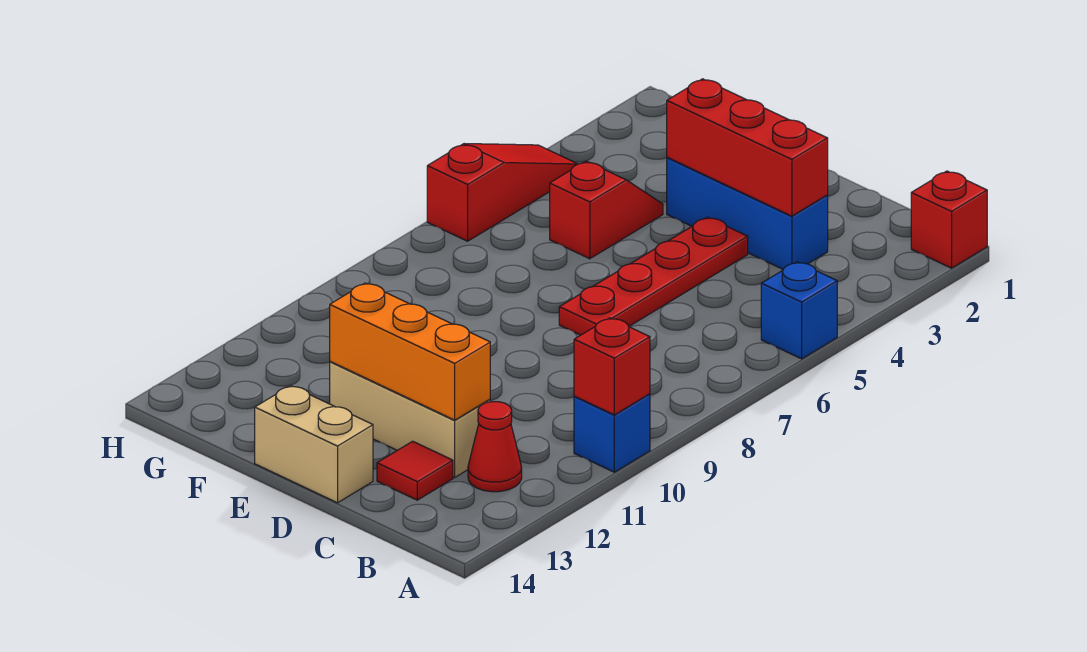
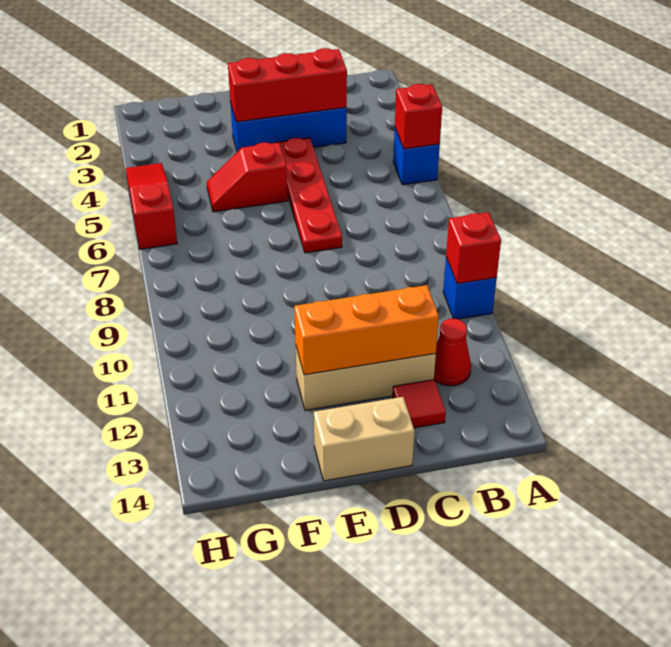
red brick A1 level 1 -> red brick A5 level 2
red slope F4:F5 level 1 top 5 -> red slope E5:F5 level 1 top E

